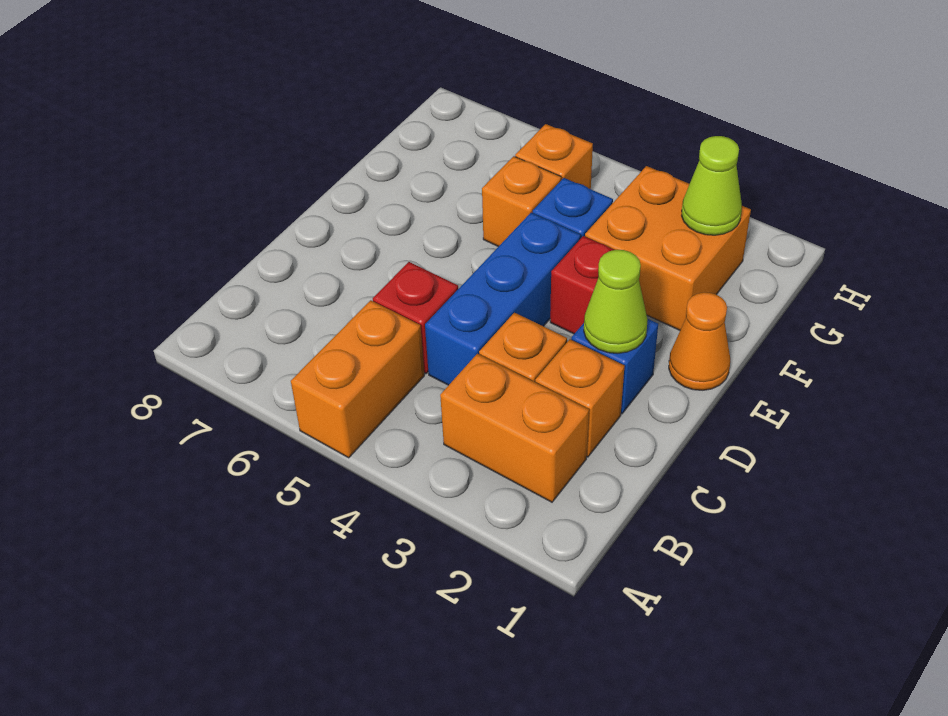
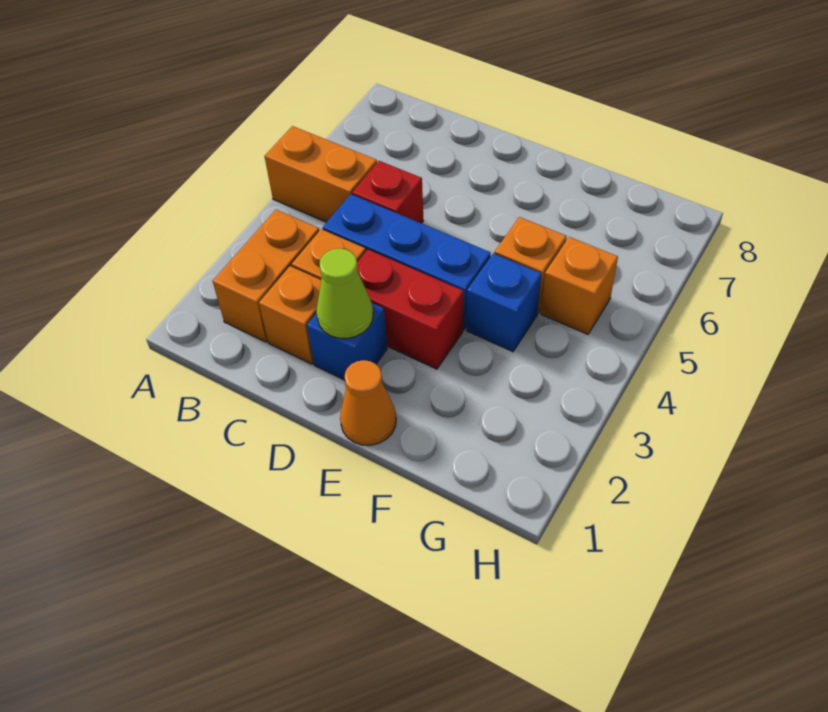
red brick E3 level 1 -> red brick D3:E3 level 1
orange brick F2:G3 level 1 -> none
lime cone G2 level 2 -> none

